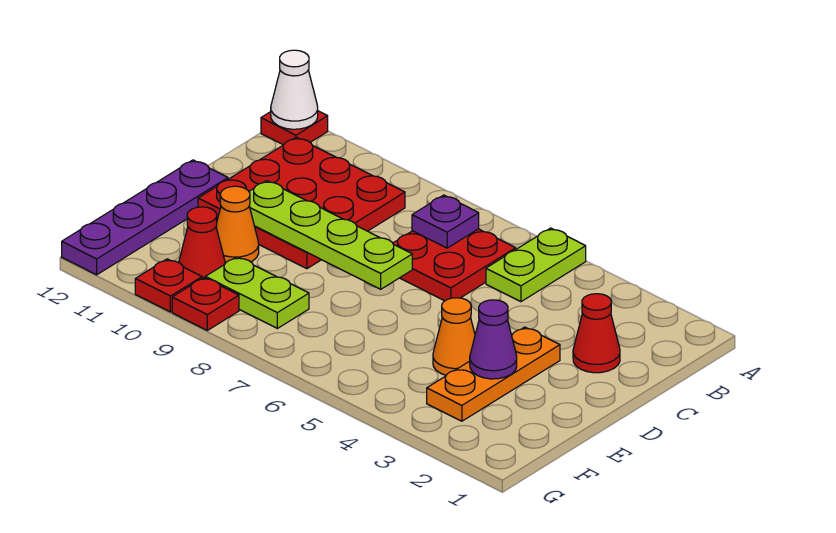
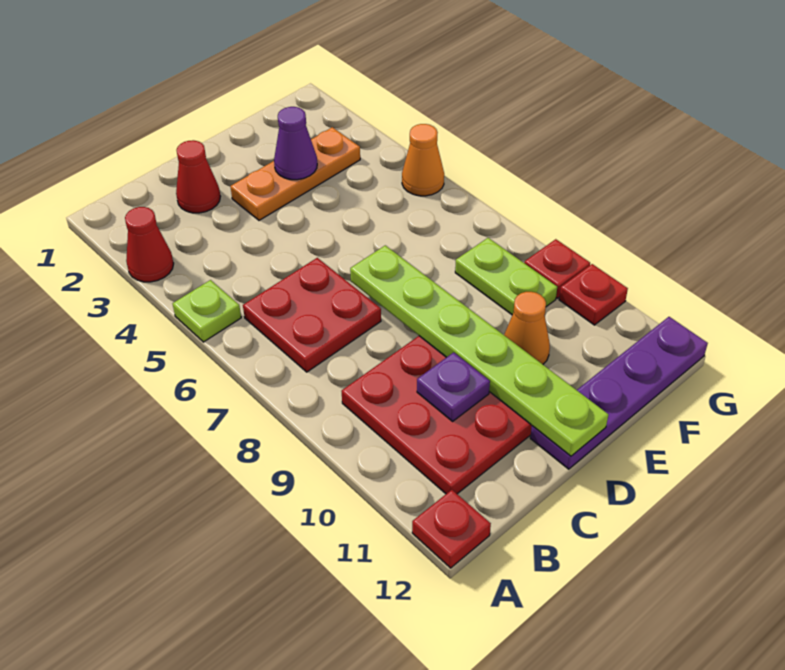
lime plate A5:B5 level 1 -> lime plate A5 level 1
white cone A12 level 2 -> none
purple plate B7 level 2 -> purple plate C10 level 2
lime plate D7:D10 level 2 -> lime plate D7:D12 level 2
orange cone E4 level 1 -> orange cone G5 level 1
red cone F10 level 1 -> red cone A3 level 1

